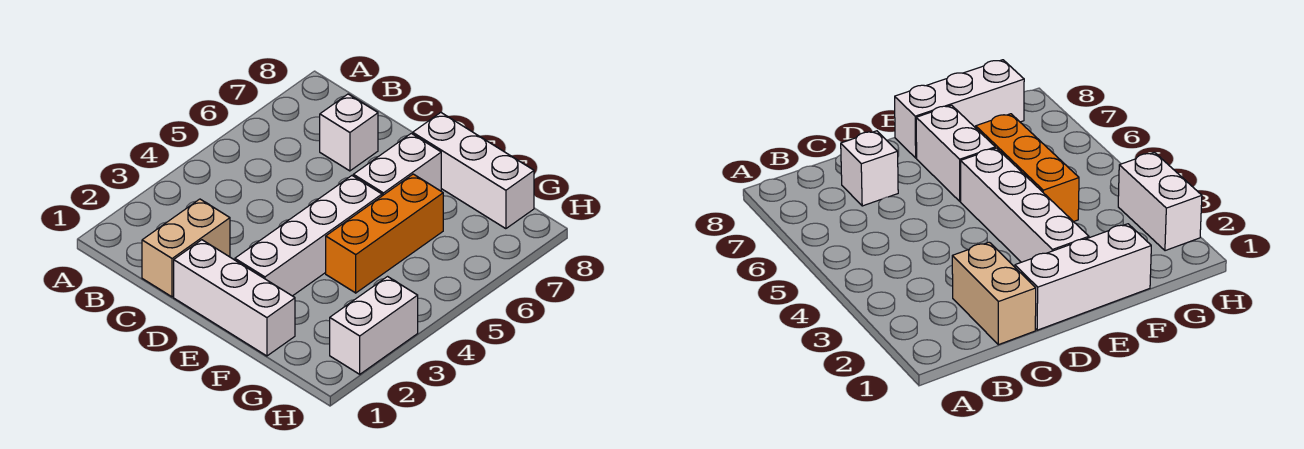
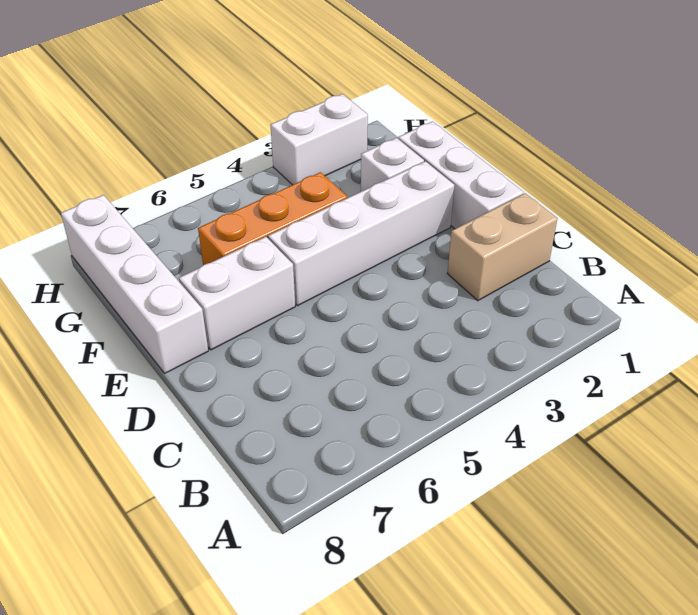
white brick C7 level 1 -> white brick F2 level 1
white brick E8:G8 level 1 -> white brick E8:H8 level 1

